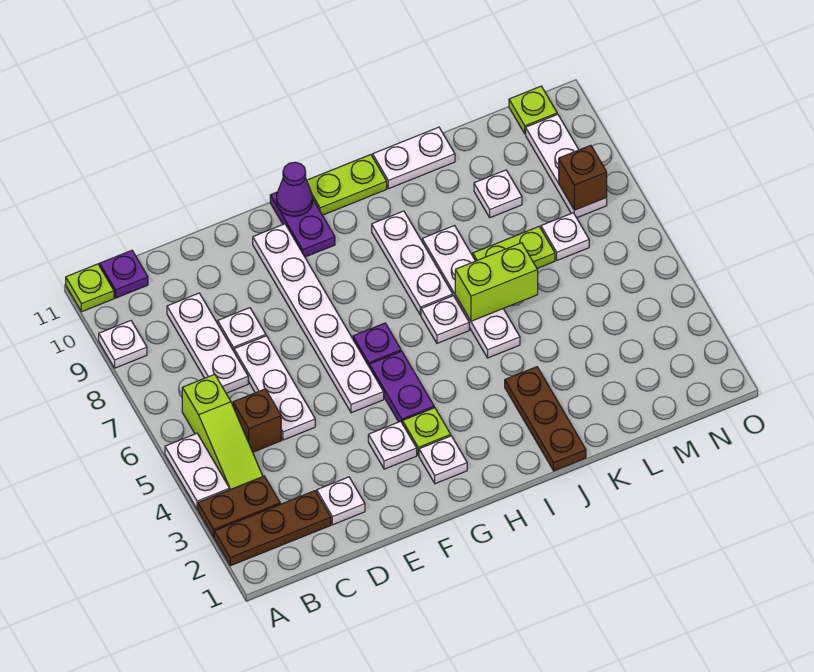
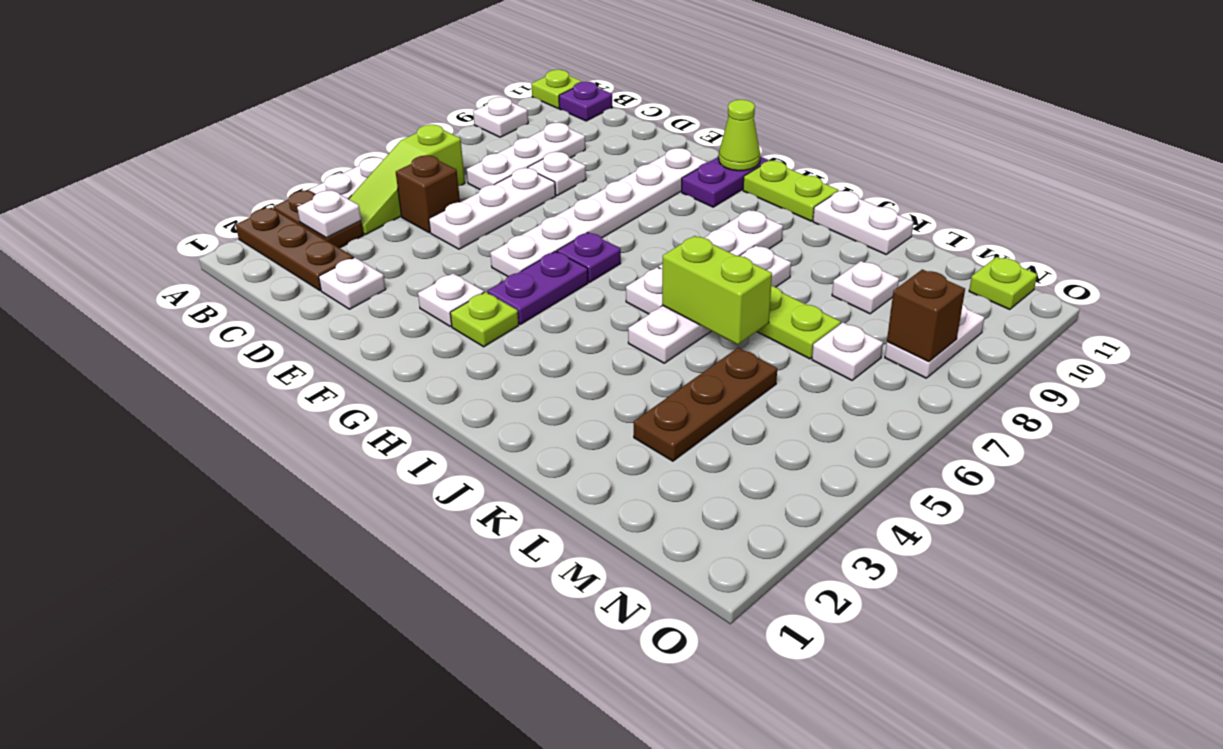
white plate G2 level 1 -> white plate B3 level 2
purple cone G11 level 2 -> lime cone G11 level 2
brown plate J1:J3 level 1 -> brown plate L3:L5 level 1
white plate N8:N10 level 1 -> white plate N8:N9 level 1

